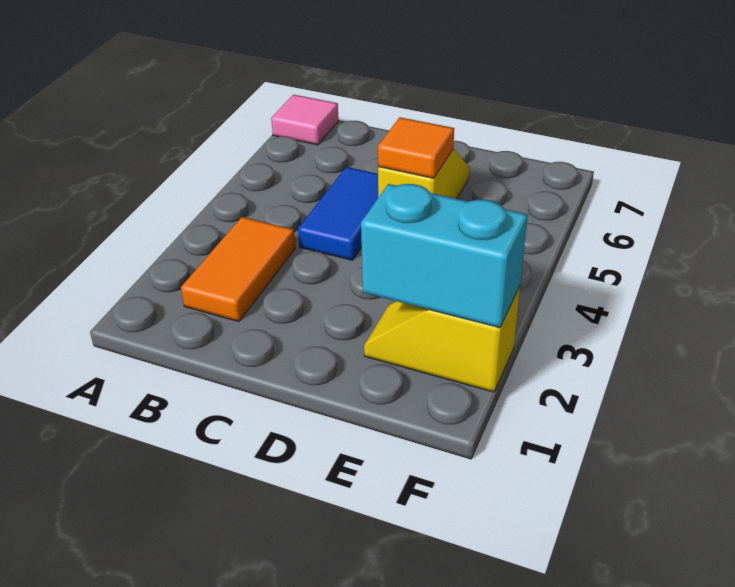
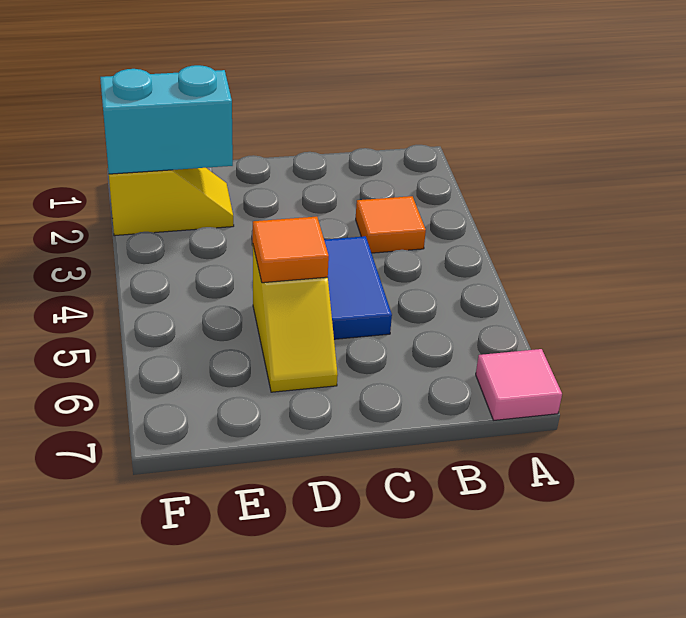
orange tile B2:B3 level 1 -> orange tile B3 level 1

